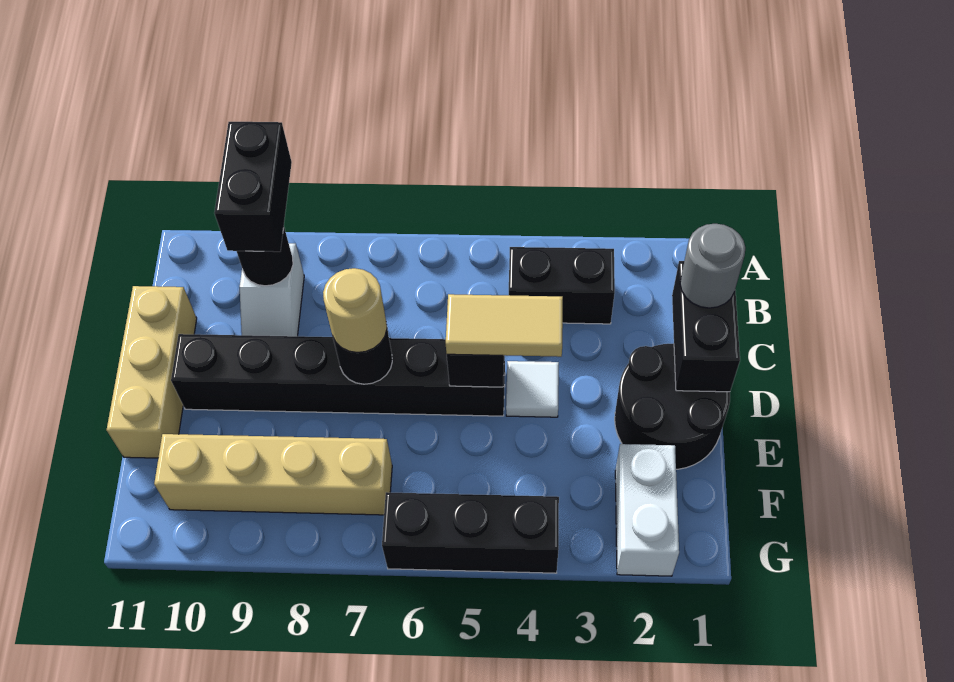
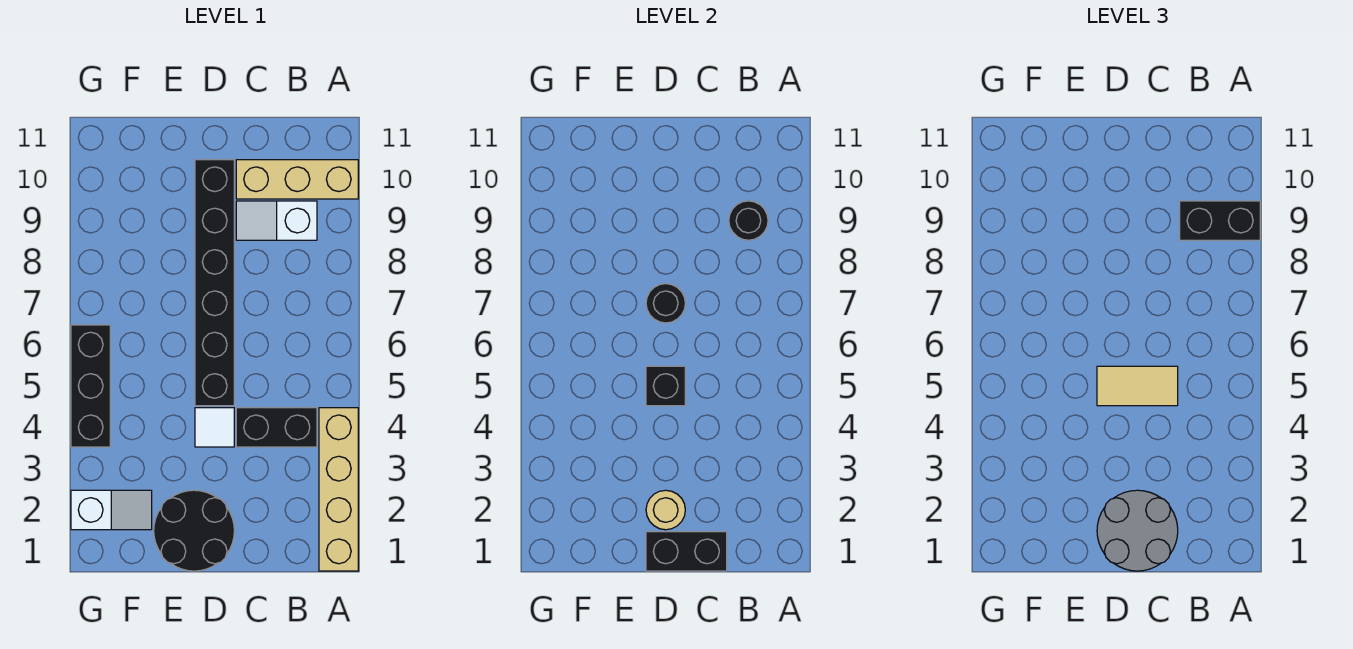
black brick B3:B4 level 1 -> black brick B4:C4 level 1
grey round brick C1 level 3 -> grey round brick C1:D2 level 3
tan brick C11:E11 level 1 -> tan brick A10:C10 level 1
tan tile D4:D5 level 3 -> tan tile C5:D5 level 3
tan round brick D7 level 3 -> tan round brick D2 level 2
white brick F2:G2 level 1 -> white slope F2:G2 level 1 top G
tan brick F7:F10 level 1 -> tan brick A1:A4 level 1

